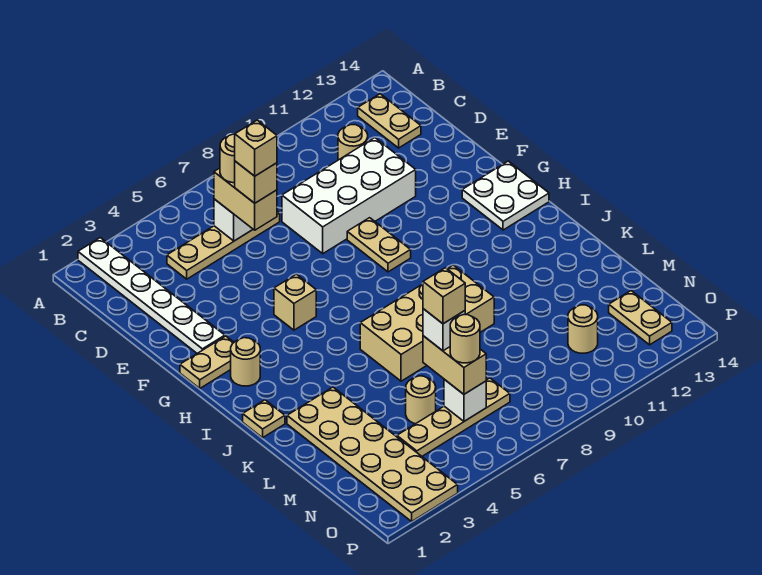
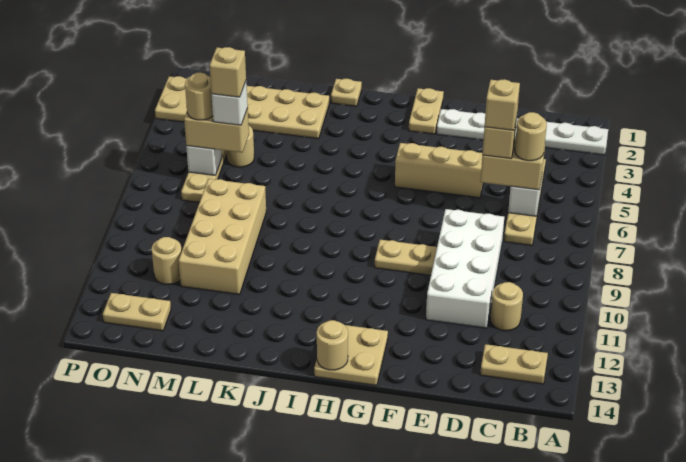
tan brick G5 level 1 -> tan brick E5:G5 level 1
white plate G13:H14 level 1 -> tan plate G13:H14 level 1
tan round brick H2 level 1 -> tan round brick H14 level 2
tan brick J6:K9 level 1 -> tan brick L8:M11 level 1

